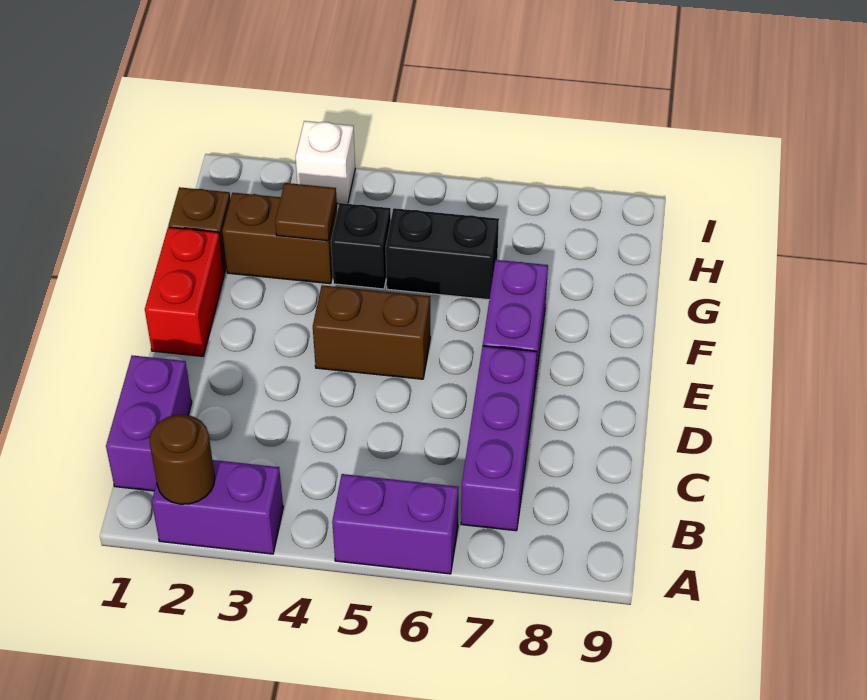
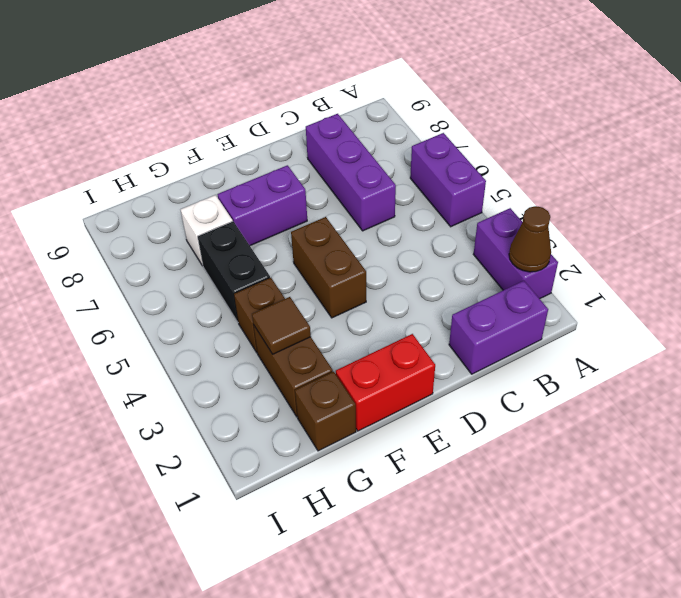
brown round brick A2 level 2 -> brown cone A2 level 2
purple brick B7:D7 level 1 -> purple brick C6:C8 level 1
black brick G4 level 1 -> brown brick G4 level 1
white brick I3 level 1 -> white brick G7 level 1

